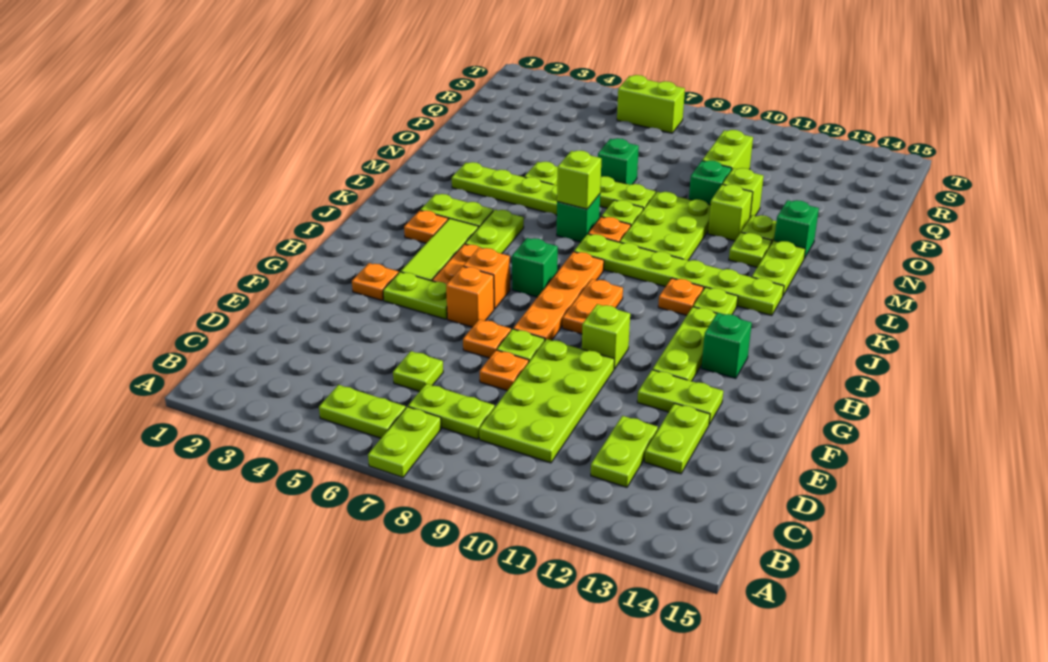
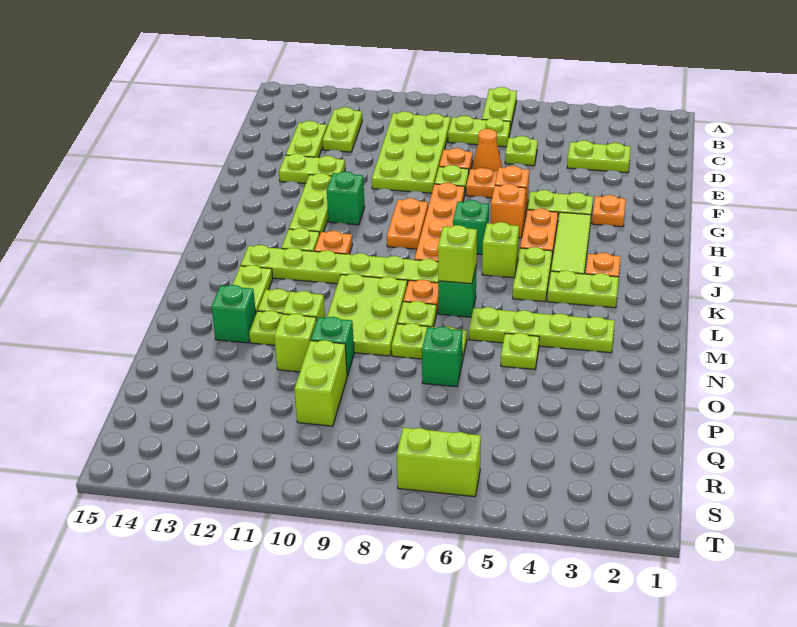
lime plate B5:B6 level 1 -> lime plate D3:D4 level 1
none -> orange cone E7 level 1
lime brick G10 level 1 -> lime brick J6 level 1
green brick H13 level 1 -> green brick H11 level 1

